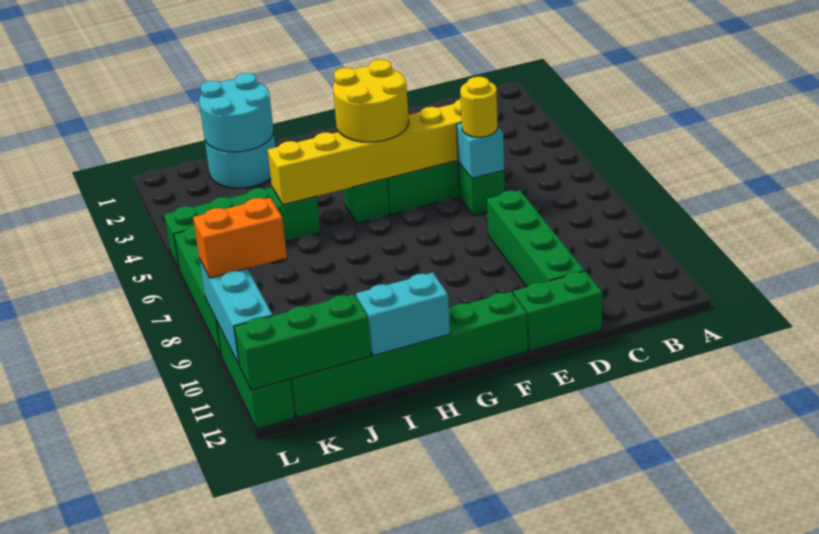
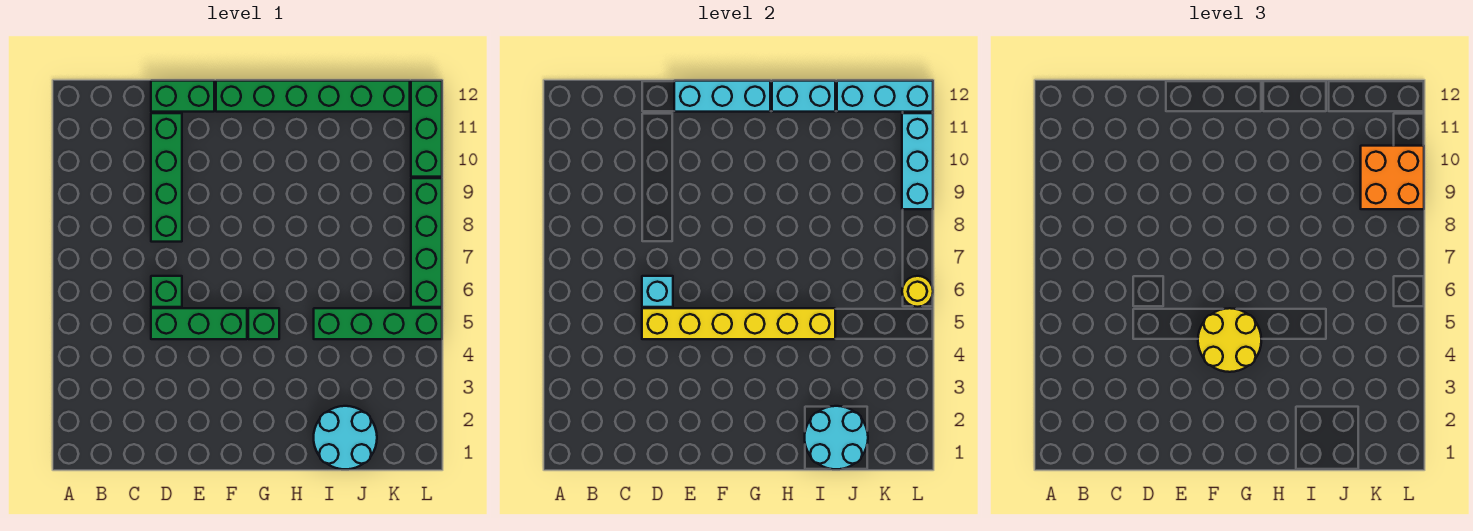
yellow round brick D6 level 3 -> yellow round brick L6 level 2
none -> cyan brick E12:G12 level 2
green brick J12:L12 level 2 -> cyan brick J12:L12 level 2
orange brick K9:L9 level 3 -> orange brick K9:L10 level 3

